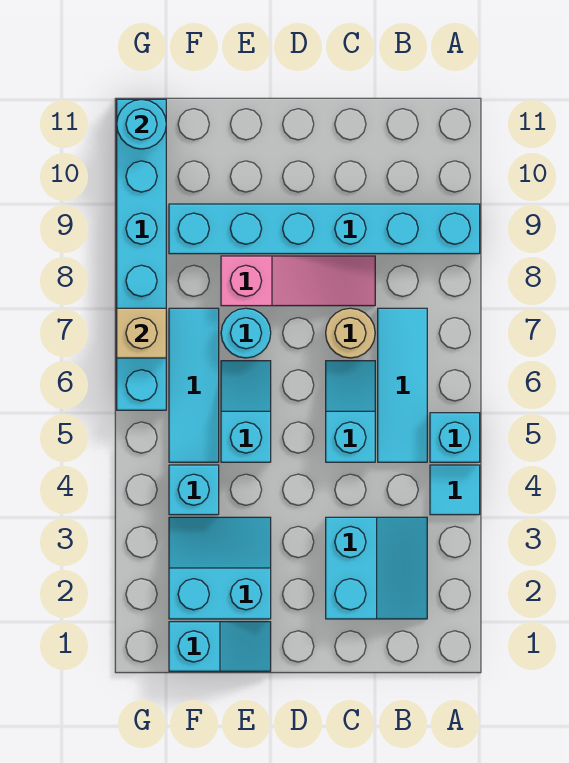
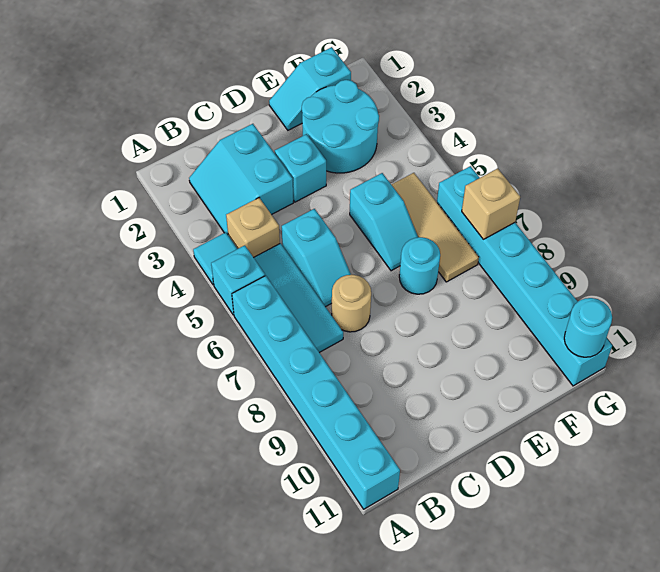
cyan brick A9:F9 level 1 -> cyan brick A6:A11 level 1
none -> tan brick B4 level 1
pink slope C8:E8 level 1 top E -> none
cyan slope E2:F3 level 1 top 2 -> cyan round brick E2:F3 level 1
cyan brick F4 level 1 -> cyan brick D3 level 1
cyan tile F5:F7 level 1 -> tan tile F5:F7 level 1

